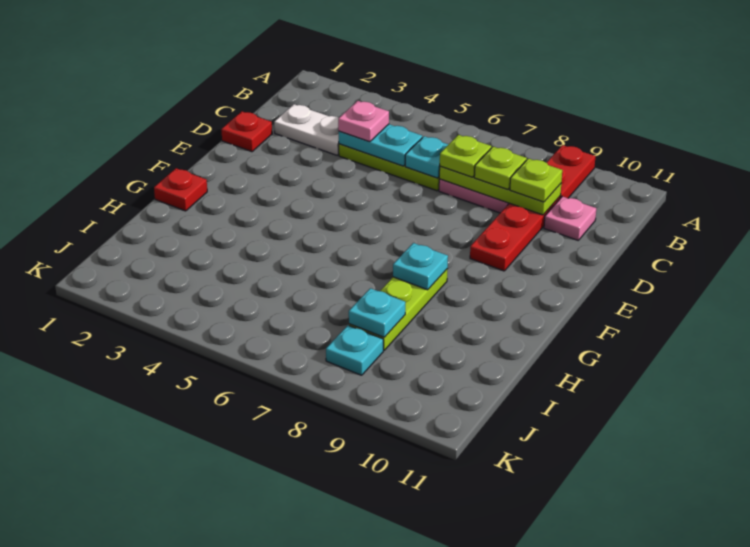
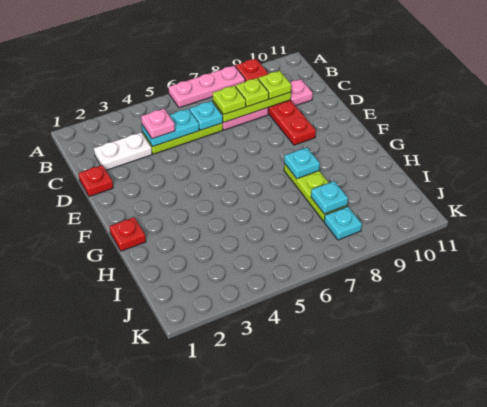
none -> pink plate A6:A8 level 1

